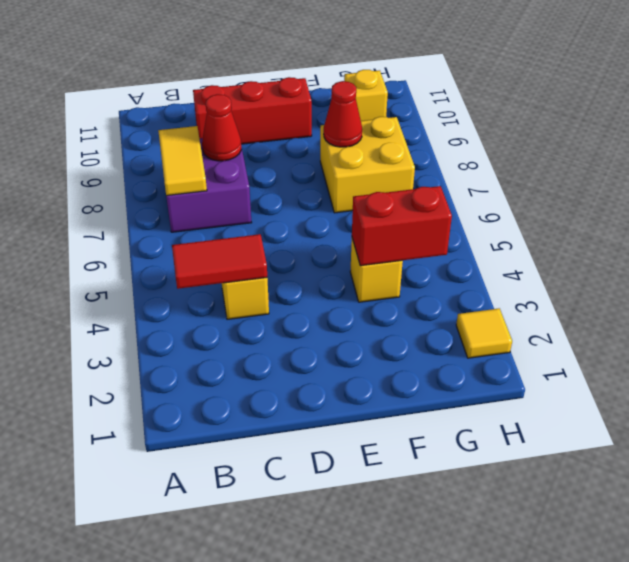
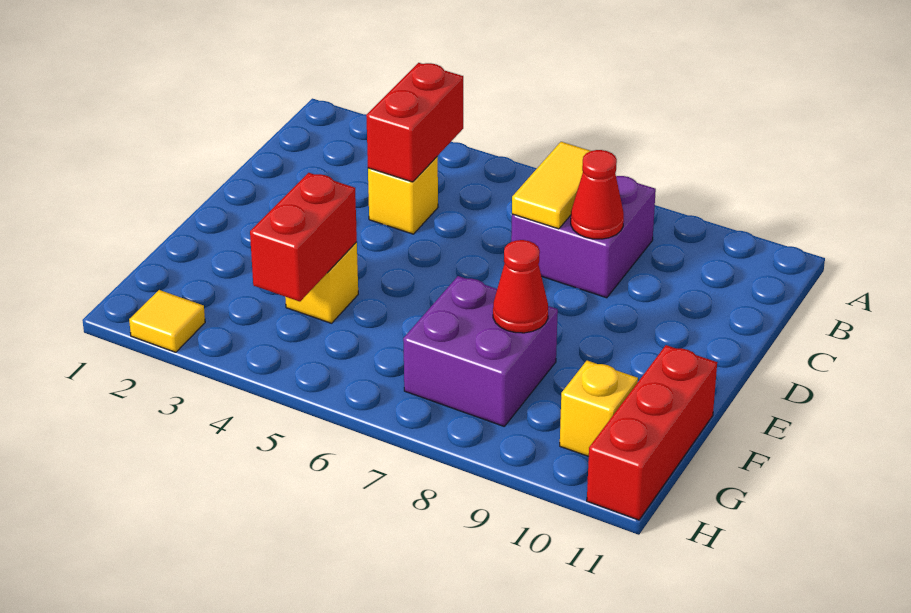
red tile B4:C4 level 2 -> red brick B4:C4 level 2
yellow tile B7:B8 level 2 -> yellow tile B7:C7 level 2
red brick C10:E10 level 1 -> red brick F11:H11 level 1
yellow brick F7:G8 level 1 -> purple brick F7:G8 level 1

